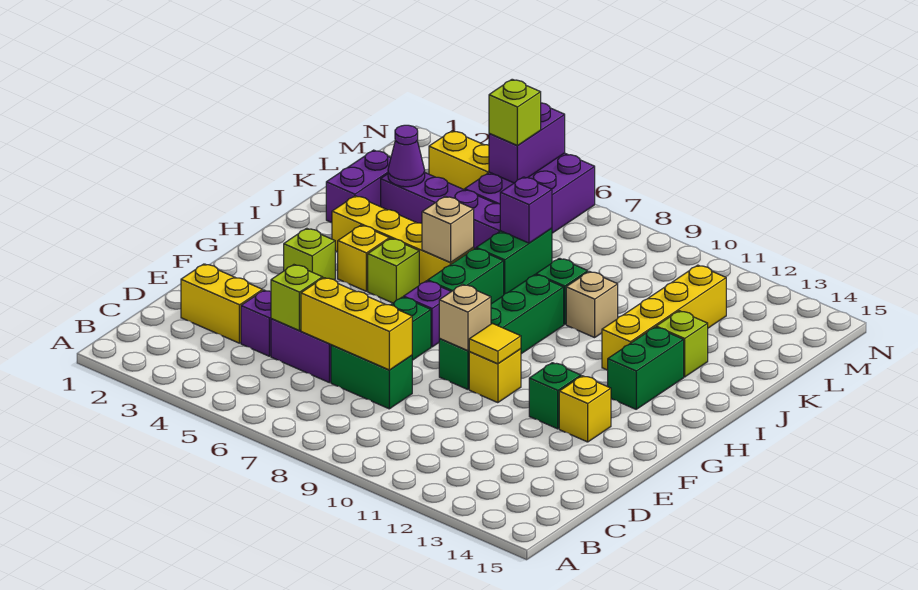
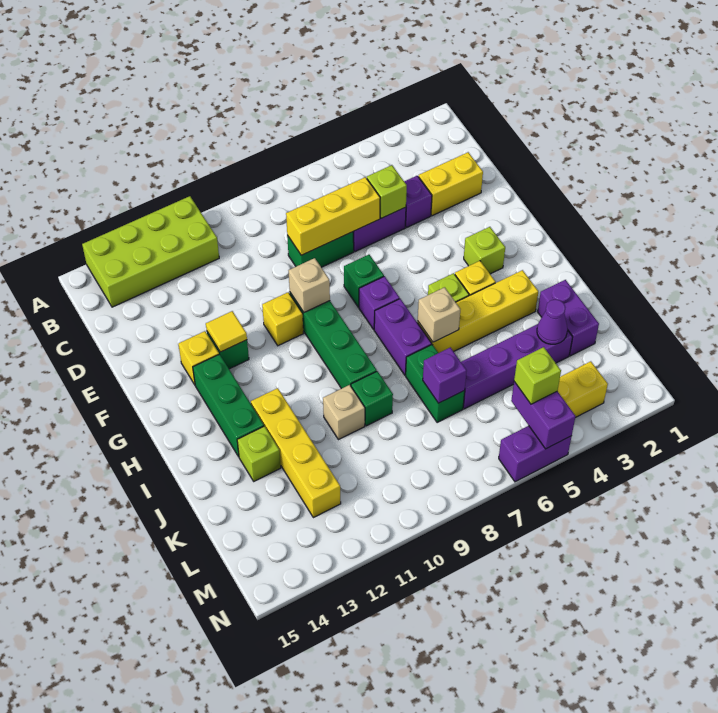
none -> lime brick A11:B14 level 1
yellow tile F10 level 2 -> yellow tile F12 level 2
green brick H7:I7 level 1 -> purple brick H7:I7 level 1
green brick H13:I13 level 1 -> green brick G13:I13 level 1
purple brick L5:N6 level 1 -> purple brick N5:N6 level 1

